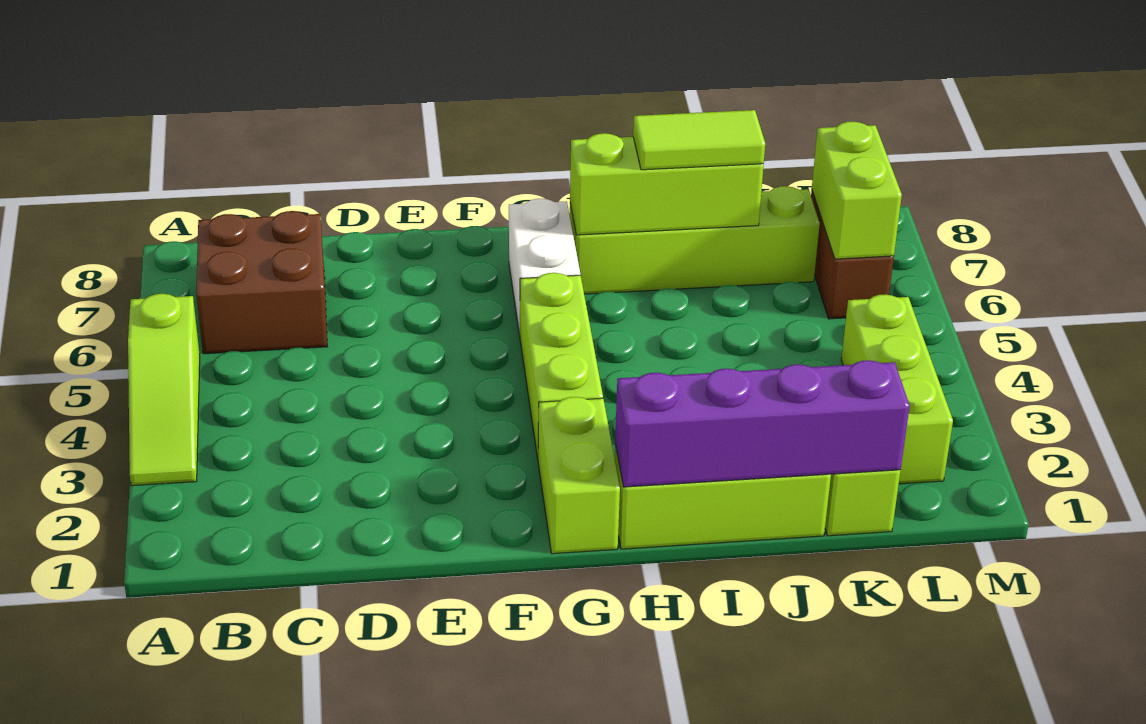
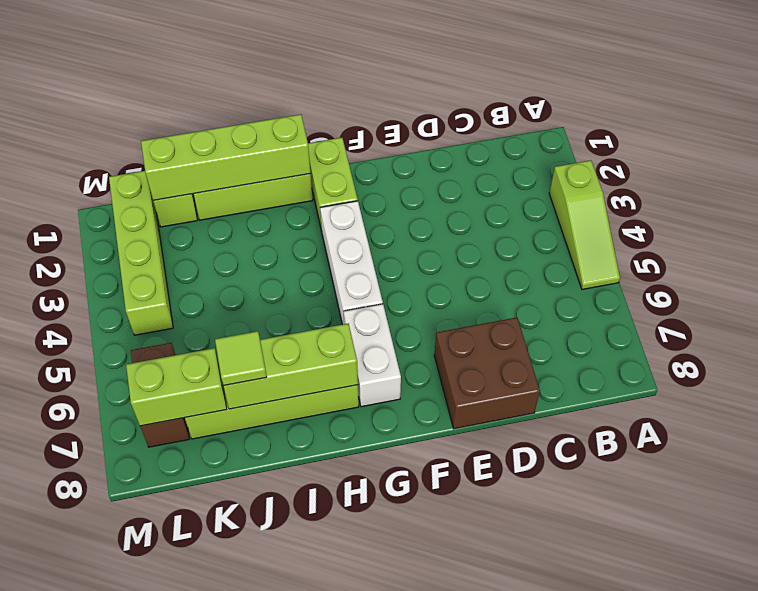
lime slope A3:A5 level 1 top 5 -> lime slope A3:A5 level 1 top 3
brown brick B6:C7 level 1 -> brown brick D7:E8 level 1
lime brick G3:G5 level 1 -> white brick G3:G5 level 1
purple brick H1:K1 level 2 -> lime brick H1:K1 level 2
lime tile I7:J7 level 3 -> lime tile J7 level 3
lime brick L2:L4 level 1 -> lime brick L1:L4 level 1
lime brick L6:L7 level 2 -> lime brick K7:L7 level 2

